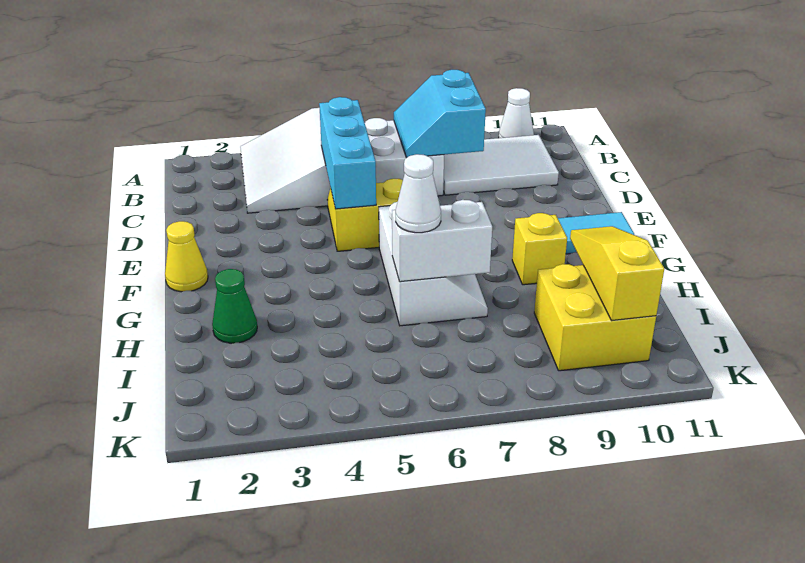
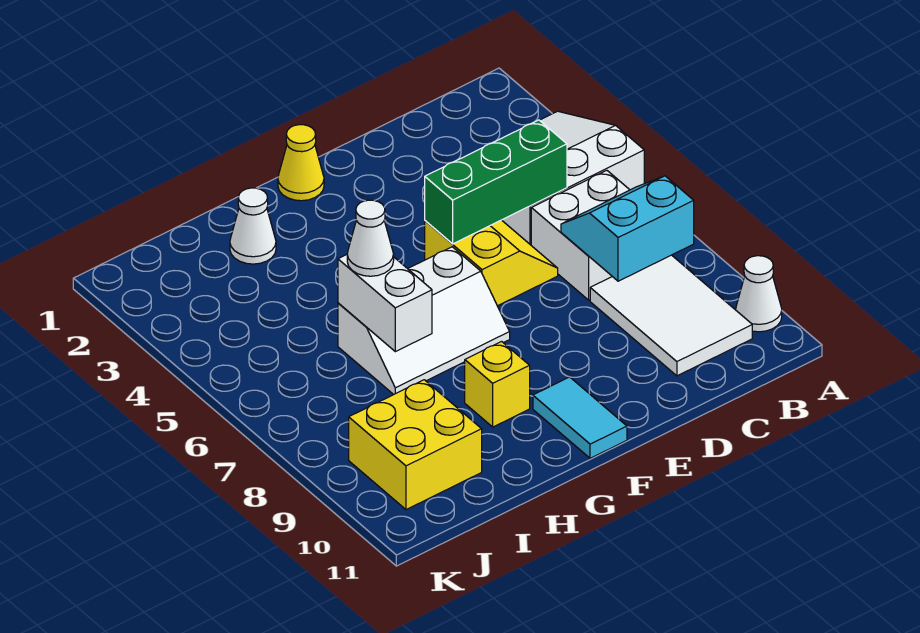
cyan brick C5:E5 level 2 -> green brick C5:E5 level 2
green cone H2 level 1 -> white cone H2 level 1
yellow slope H10:J10 level 2 top J -> none

